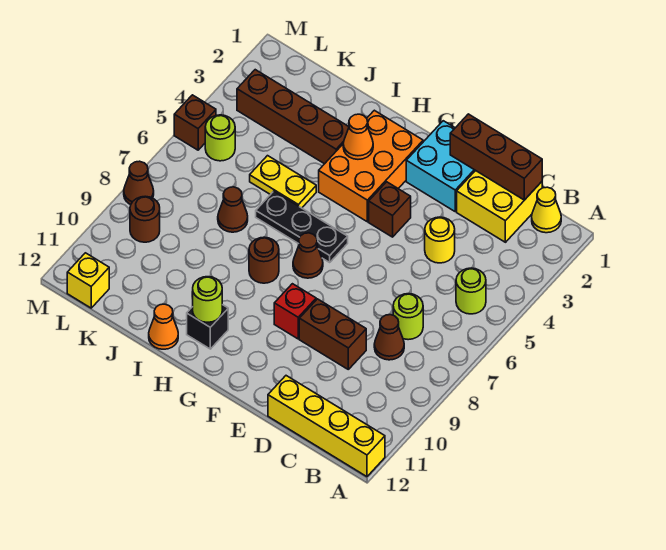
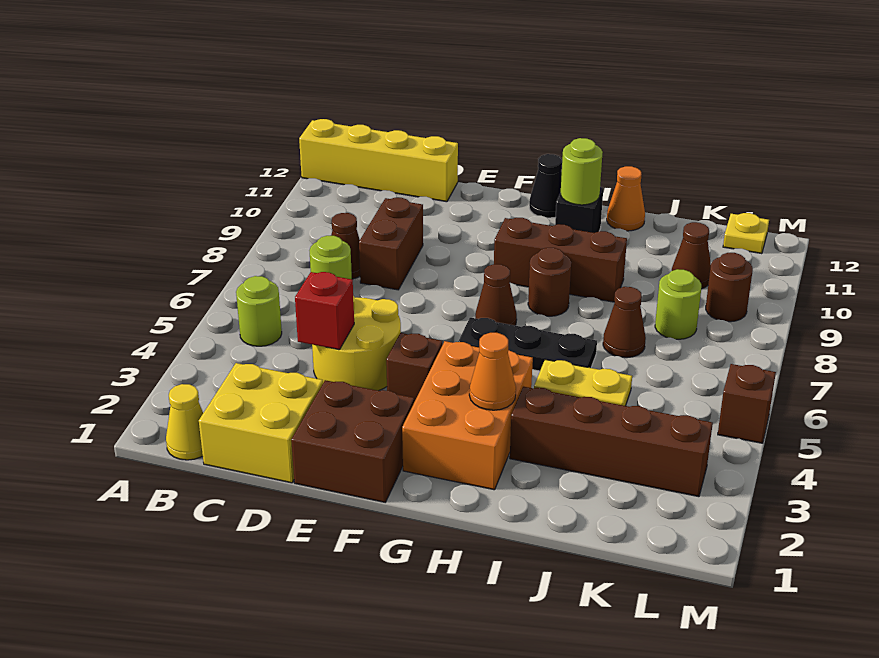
brown brick C1:E1 level 2 -> brown brick G9:I9 level 1
yellow round brick D4 level 1 -> yellow round brick D4:E5 level 1
brown brick D9:E9 level 1 -> brown brick D8:D9 level 1
cyan brick E1:F2 level 1 -> brown brick E1:F2 level 1
red brick F9 level 1 -> red brick D4 level 2
none -> black cone G12 level 1
lime round brick L5 level 1 -> lime round brick K8 level 1
yellow brick L12 level 1 -> yellow plate L12 level 1
brown cone M8 level 1 -> brown cone K10 level 1

